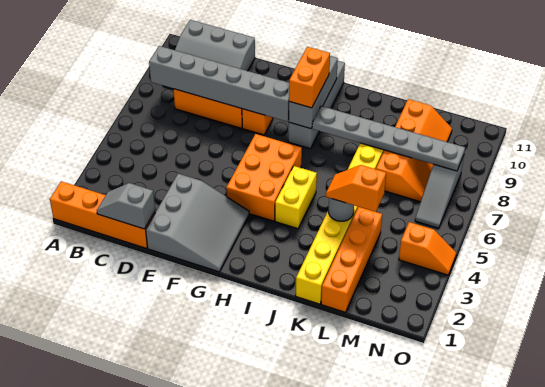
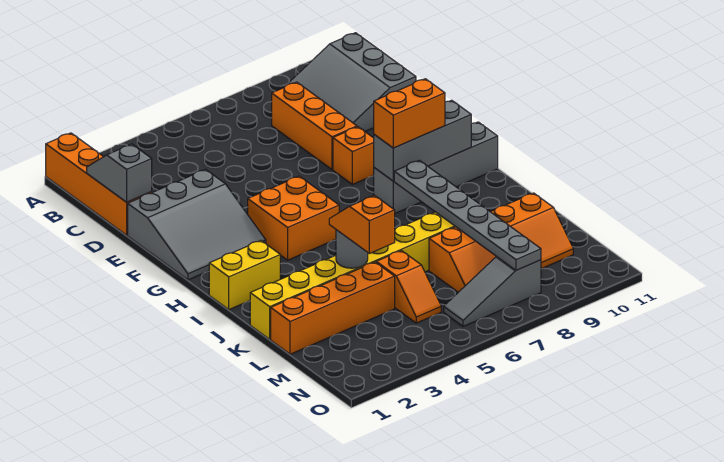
grey brick B8:G8 level 2 -> none
orange brick G4:H6 level 1 -> orange brick G4:H5 level 1
yellow brick I4:I5 level 1 -> yellow brick I1:I2 level 1
orange slope N4:O4 level 1 top N -> orange slope L5:M5 level 1 top L

